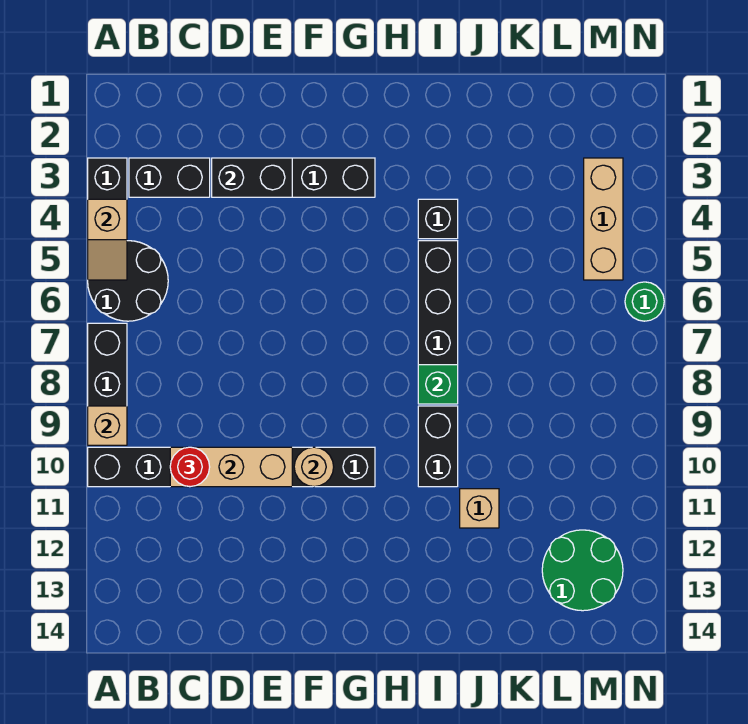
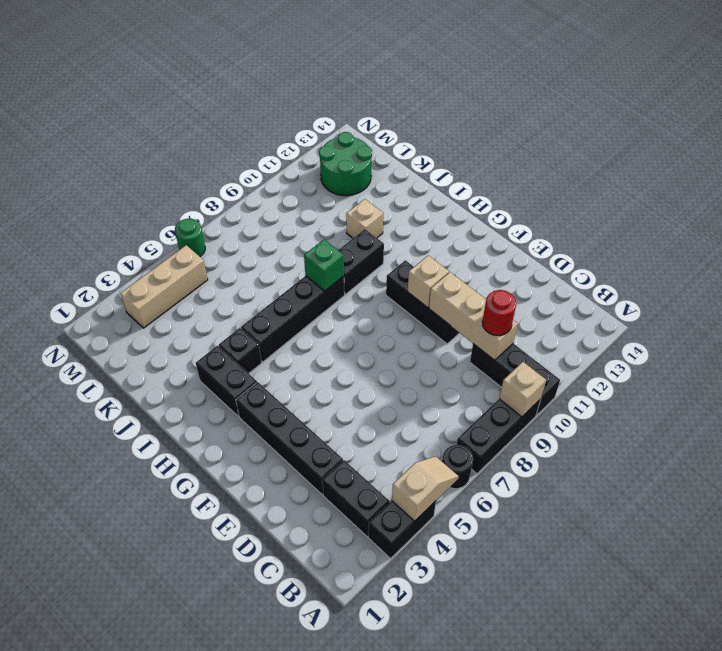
black round brick A5:B6 level 1 -> black round brick A6 level 1
black brick D3:E3 level 2 -> black brick H3:I3 level 1
tan round brick F10 level 2 -> tan brick F10 level 2

